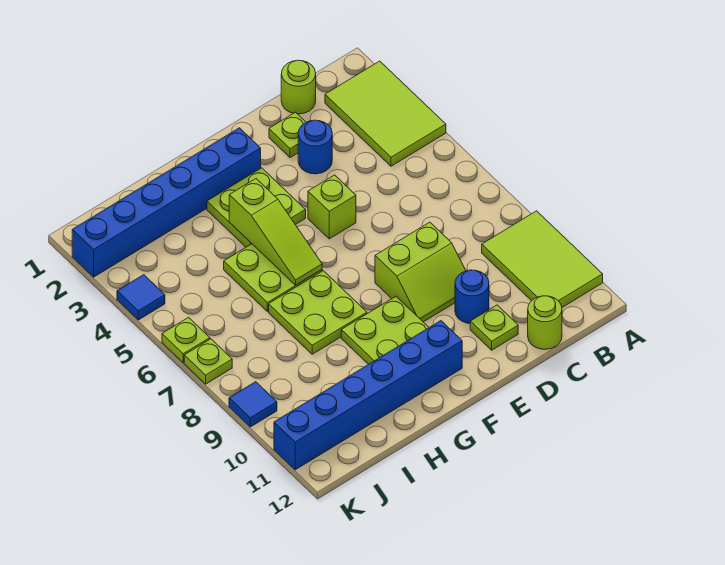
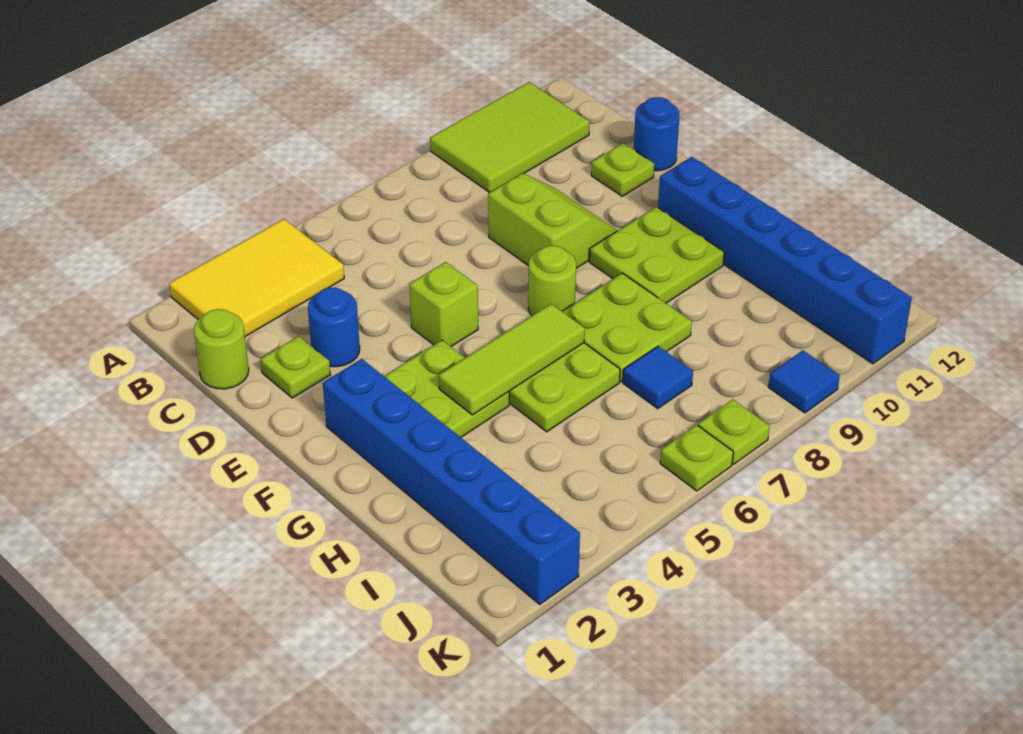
lime tile A2:B4 level 1 -> yellow tile A2:B4 level 1
lime round brick C12 level 1 -> lime round brick F7 level 1
blue round brick D10 level 1 -> blue round brick D12 level 1
lime slope G4:G6 level 2 top 4 -> lime tile G4:G6 level 2
blue tile K4 level 1 -> blue tile I7 level 1

